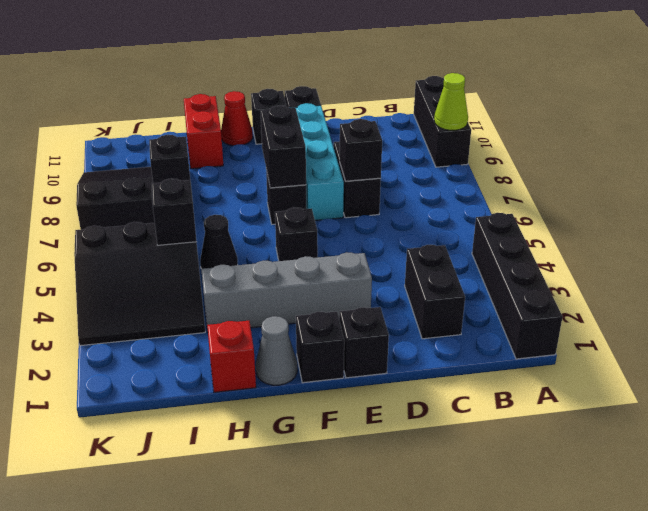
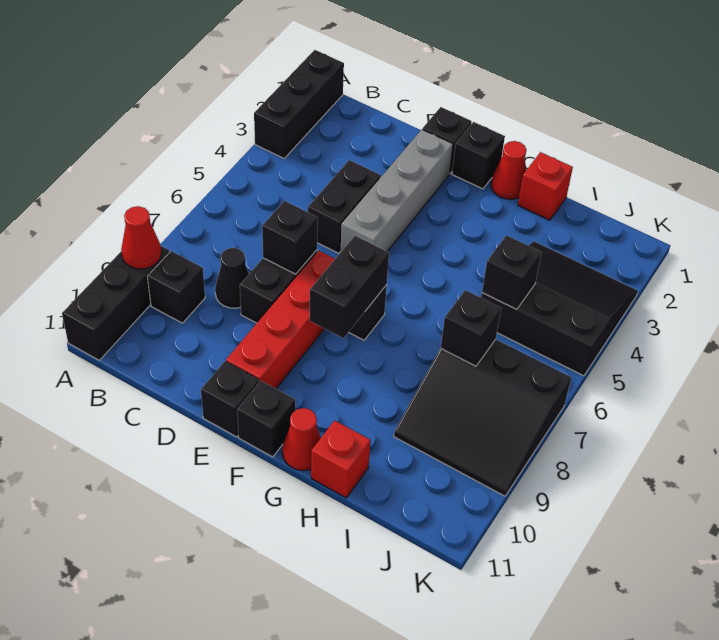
black brick A1:A4 level 1 -> black brick A1:A3 level 1
lime cone A9 level 2 -> red cone A9 level 2
black brick C2:C3 level 1 -> black brick D4:D5 level 1
grey brick E3:H3 level 1 -> grey brick E2:E5 level 1
cyan brick E7:E10 level 1 -> red brick E7:E10 level 1
black brick F5 level 1 -> black brick B9 level 1
grey cone G1 level 1 -> red cone G1 level 1
black cone H5 level 1 -> black cone C8 level 1
red brick H10:H11 level 1 -> red brick H11 level 1

